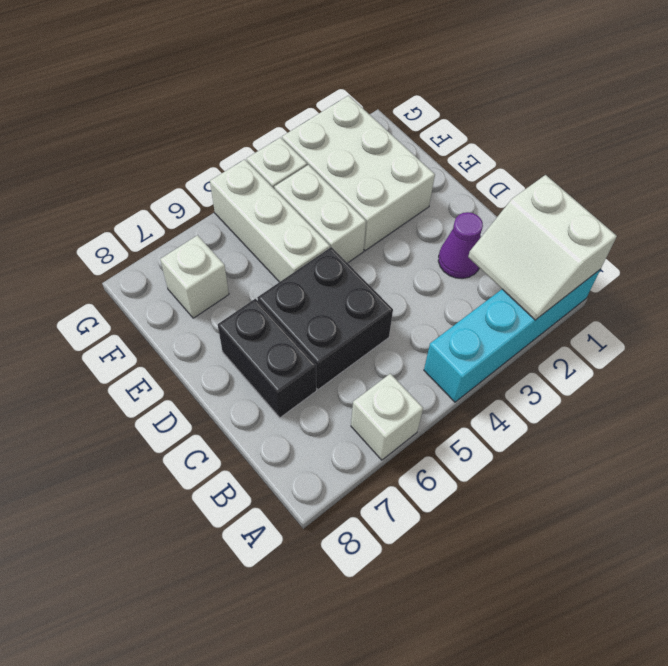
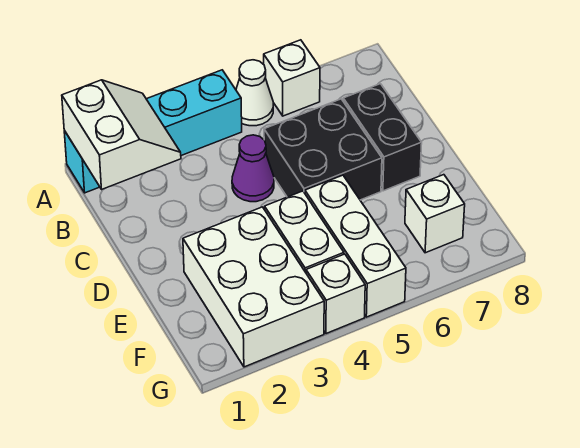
none -> white cone A5 level 1
purple cone C2 level 1 -> purple cone C4 level 1

